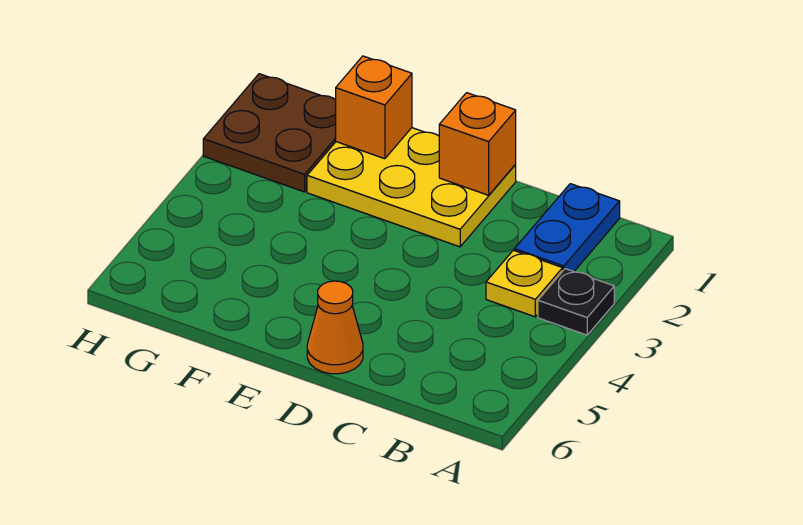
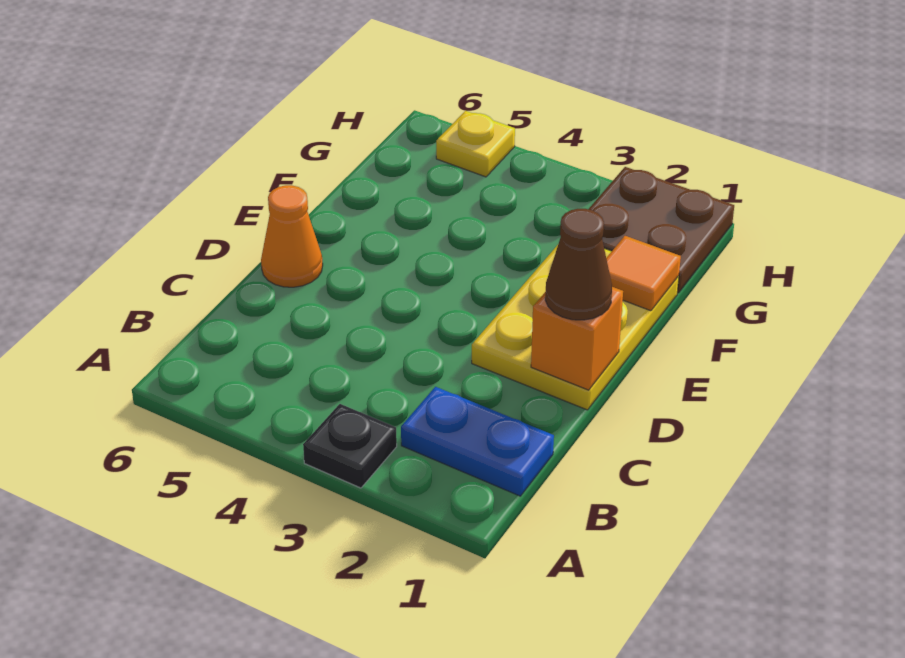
yellow plate B3 level 1 -> yellow plate H5 level 1
none -> brown cone D1 level 3
orange brick F1 level 2 -> orange tile F1 level 2

